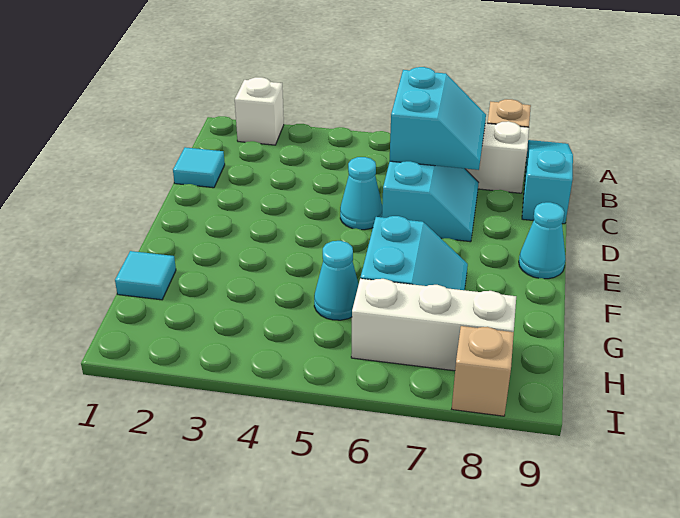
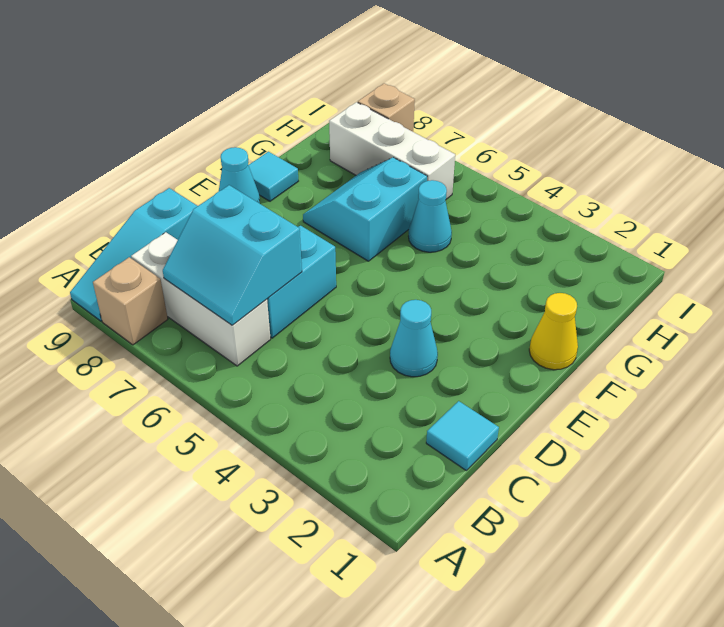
white brick A2 level 1 -> none
cyan slope B6:C7 level 2 top 6 -> cyan slope B6:C7 level 2 top C
cyan cone D5 level 1 -> cyan cone D3 level 1
none -> yellow cone F1 level 1
cyan tile G1 level 1 -> cyan tile F9 level 1

